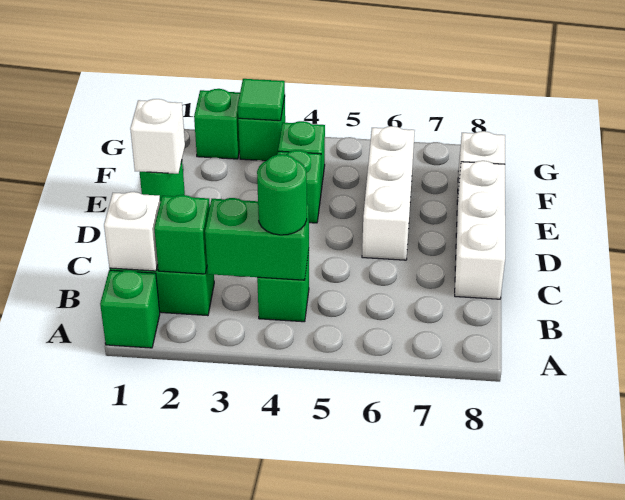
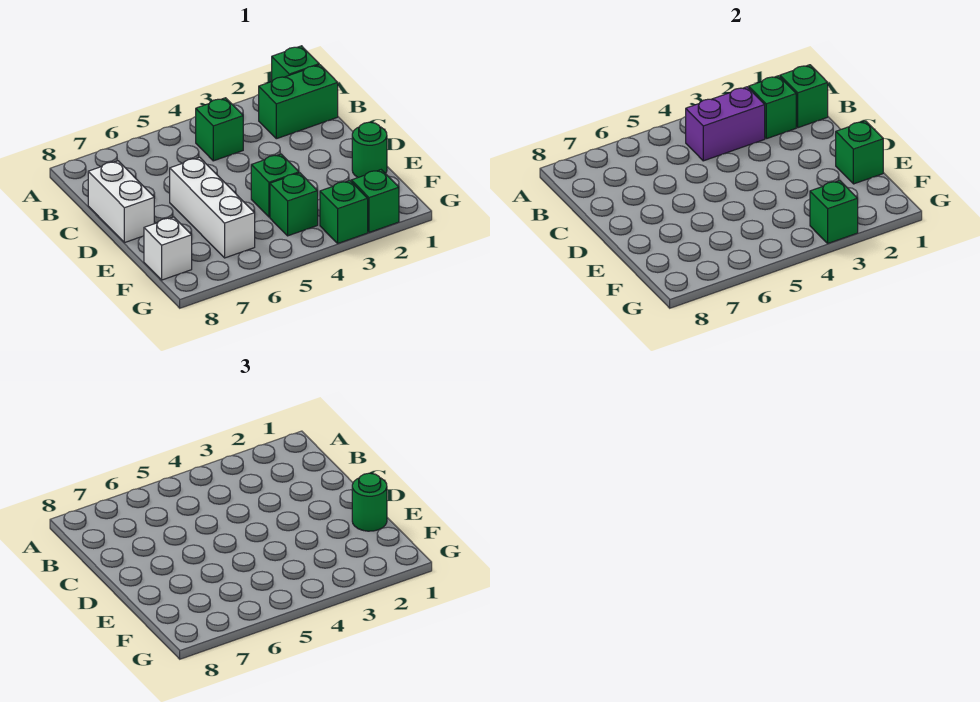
white brick B1 level 2 -> green brick B1 level 2
green brick B3:B4 level 2 -> purple brick B3:B4 level 2
green round brick B4 level 3 -> green round brick E1 level 3
white brick C8:E8 level 1 -> white brick C8:D8 level 1
white brick E1 level 2 -> green brick E1 level 2
green tile G3 level 2 -> green brick G3 level 2

